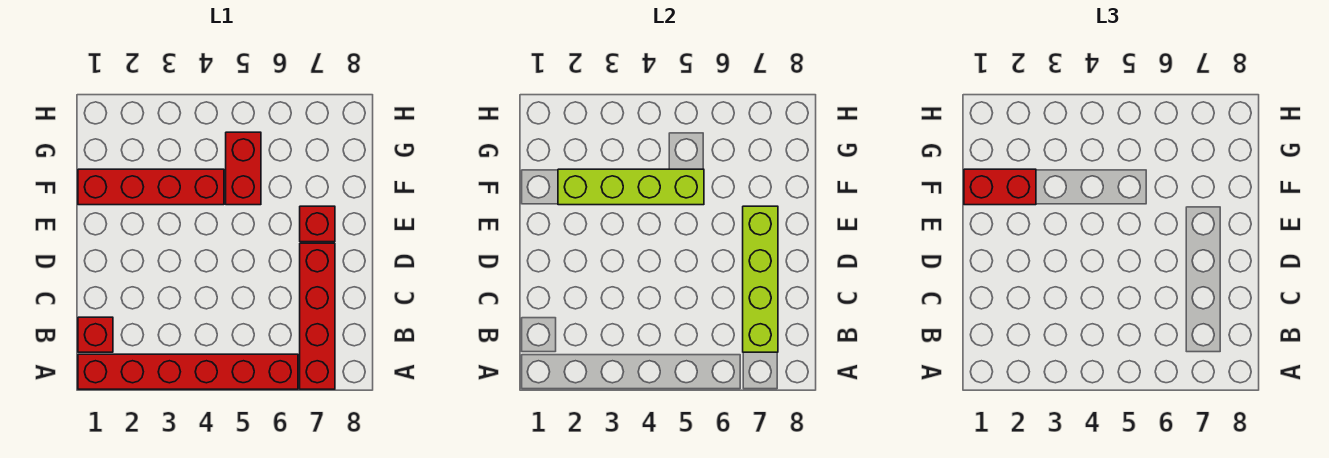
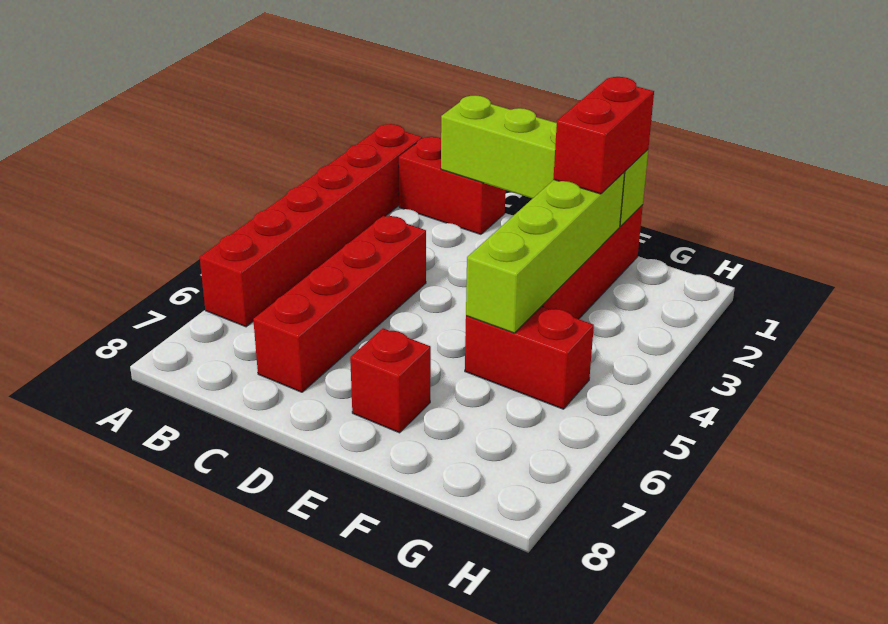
red brick A7:D7 level 1 -> red brick C4:C7 level 1
red brick B1 level 1 -> red brick B1:C1 level 1
lime brick B7:E7 level 2 -> lime brick C1:F1 level 2

